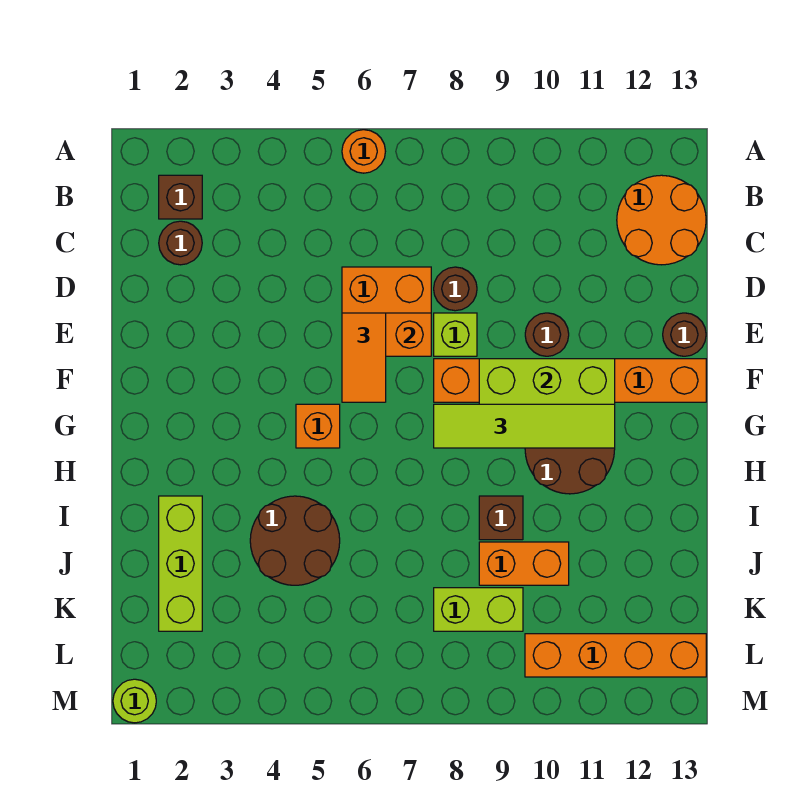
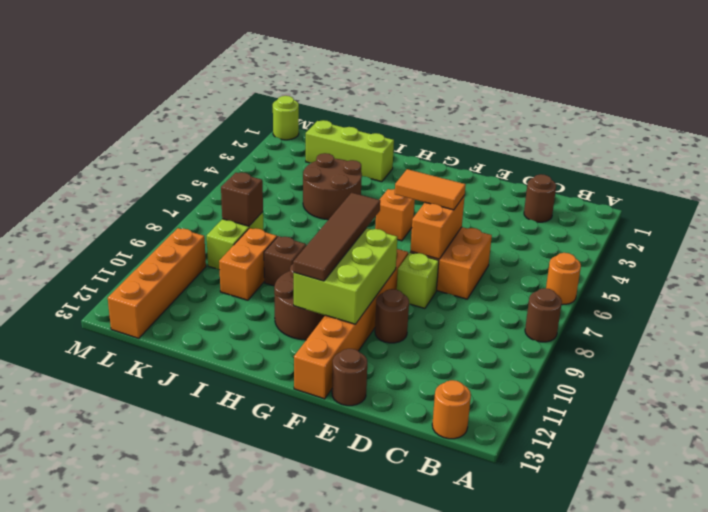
brown brick B2 level 1 -> brown brick K8 level 2
orange round brick B12:C13 level 1 -> orange round brick B13 level 1
brown round brick D8 level 1 -> brown round brick A8 level 1
lime tile G8:G11 level 3 -> brown tile G8:G11 level 3

